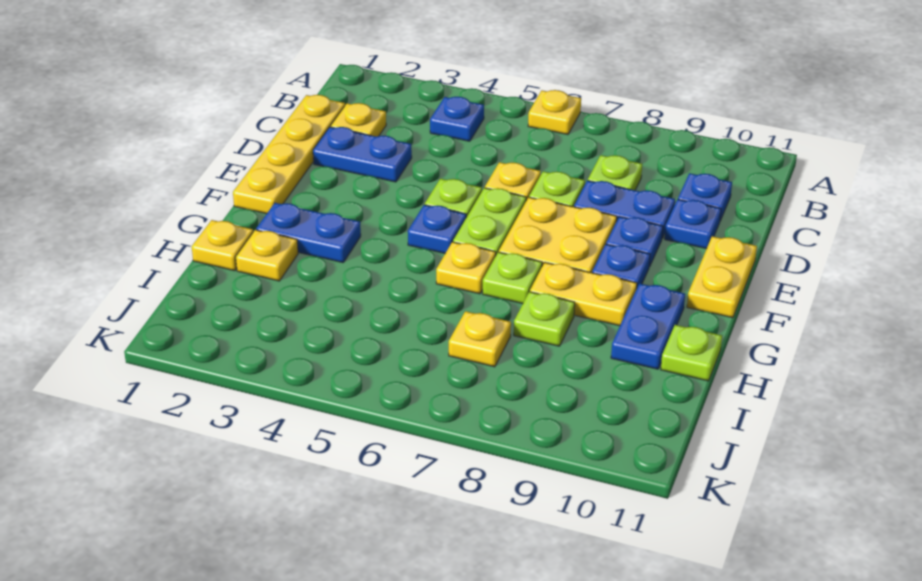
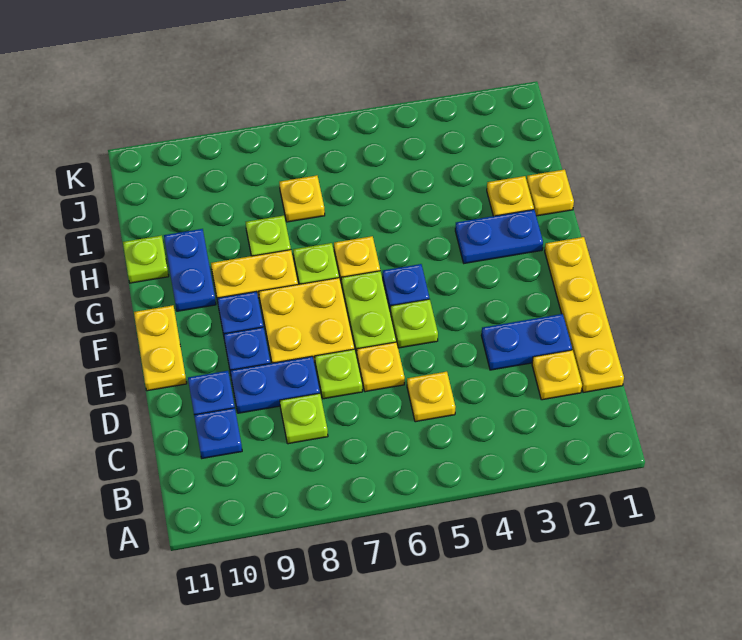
yellow plate A6 level 1 -> yellow plate C5 level 1
blue plate B4 level 1 -> none

